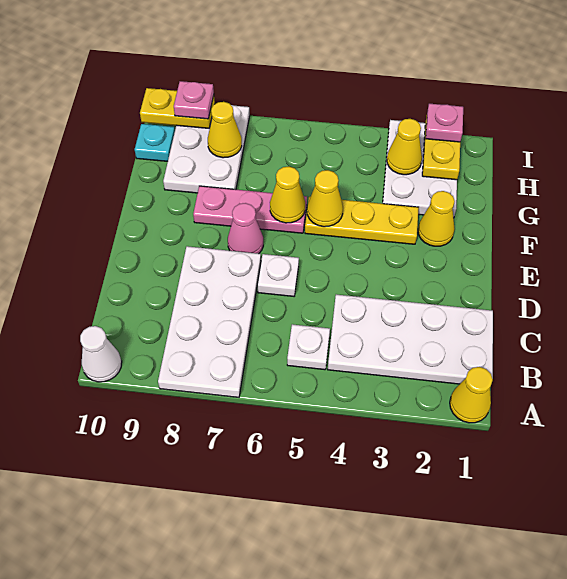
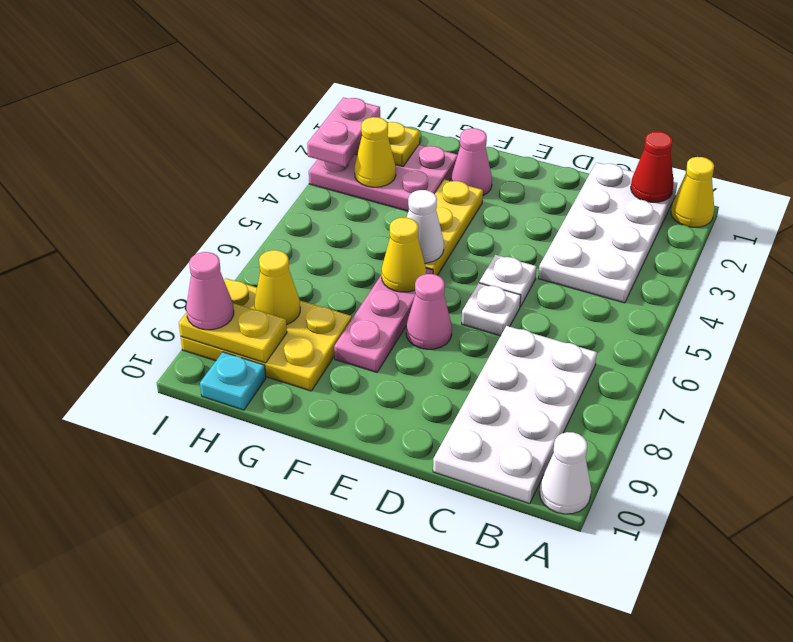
white plate A7:D8 level 1 -> white plate B7:C10 level 1
none -> red cone B1 level 2
white plate B5 level 1 -> white plate D5 level 1
yellow cone F2 level 1 -> pink cone F2 level 1
yellow cone F5 level 2 -> white cone F5 level 2
white plate G2:I3 level 1 -> pink plate G2:I3 level 1
white plate G8:I9 level 1 -> yellow plate G8:I9 level 1
pink plate I2 level 3 -> pink plate I2:I3 level 3
yellow plate I9:I10 level 2 -> yellow plate H9:I9 level 2
pink plate I9 level 3 -> pink cone I9 level 3

